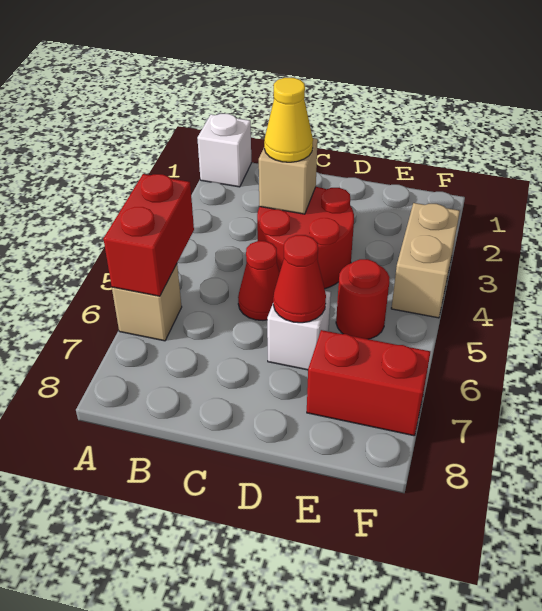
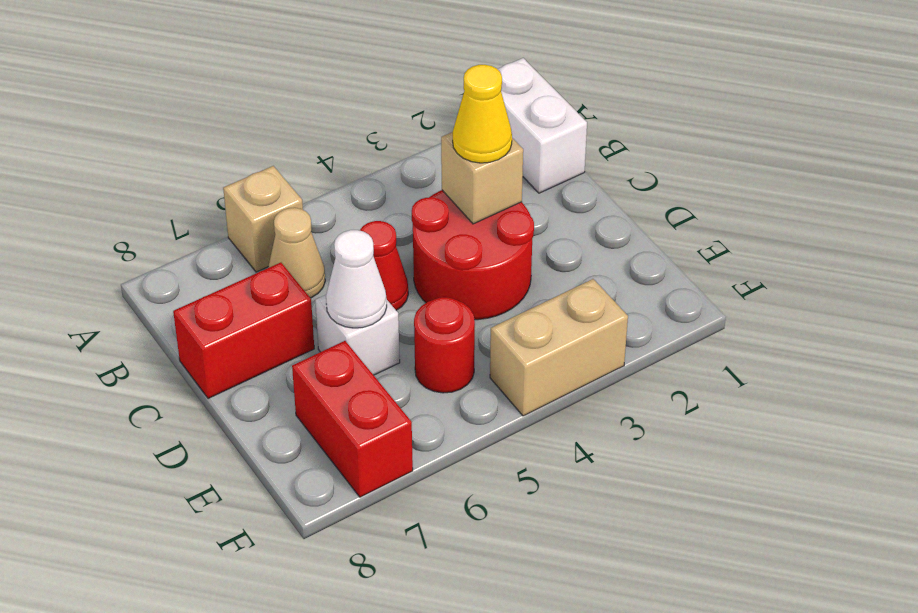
white brick A1 level 1 -> white brick A1:B1 level 1
red brick A5:A6 level 2 -> red brick C7:C8 level 1
none -> tan cone B6 level 1
red cone D6 level 2 -> white cone D6 level 2

